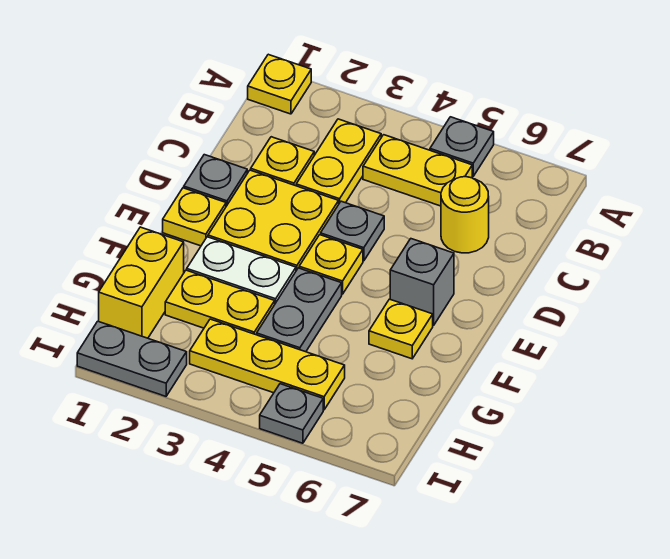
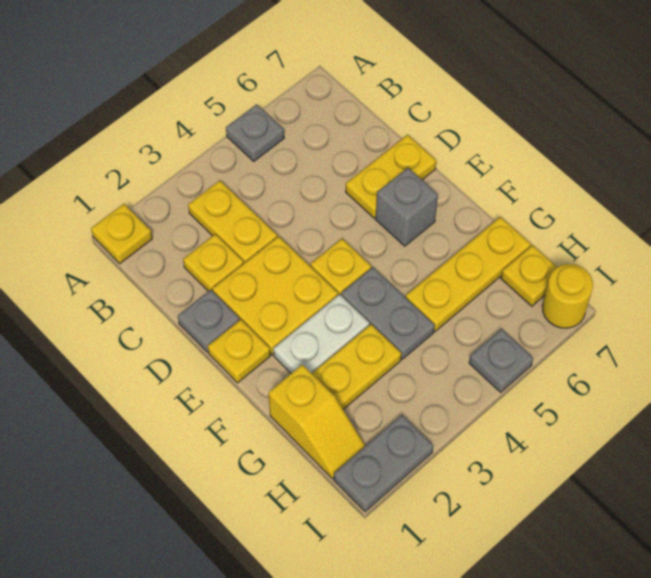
yellow plate B4:B5 level 1 -> yellow plate D6:D7 level 1
yellow round brick C6 level 1 -> yellow round brick I7 level 1
grey plate D4 level 1 -> none
yellow plate F6 level 1 -> yellow plate H7 level 1
yellow brick G1:H1 level 1 -> yellow slope G1:H1 level 1 top G
yellow plate H3:H5 level 1 -> yellow plate G5:G7 level 1

